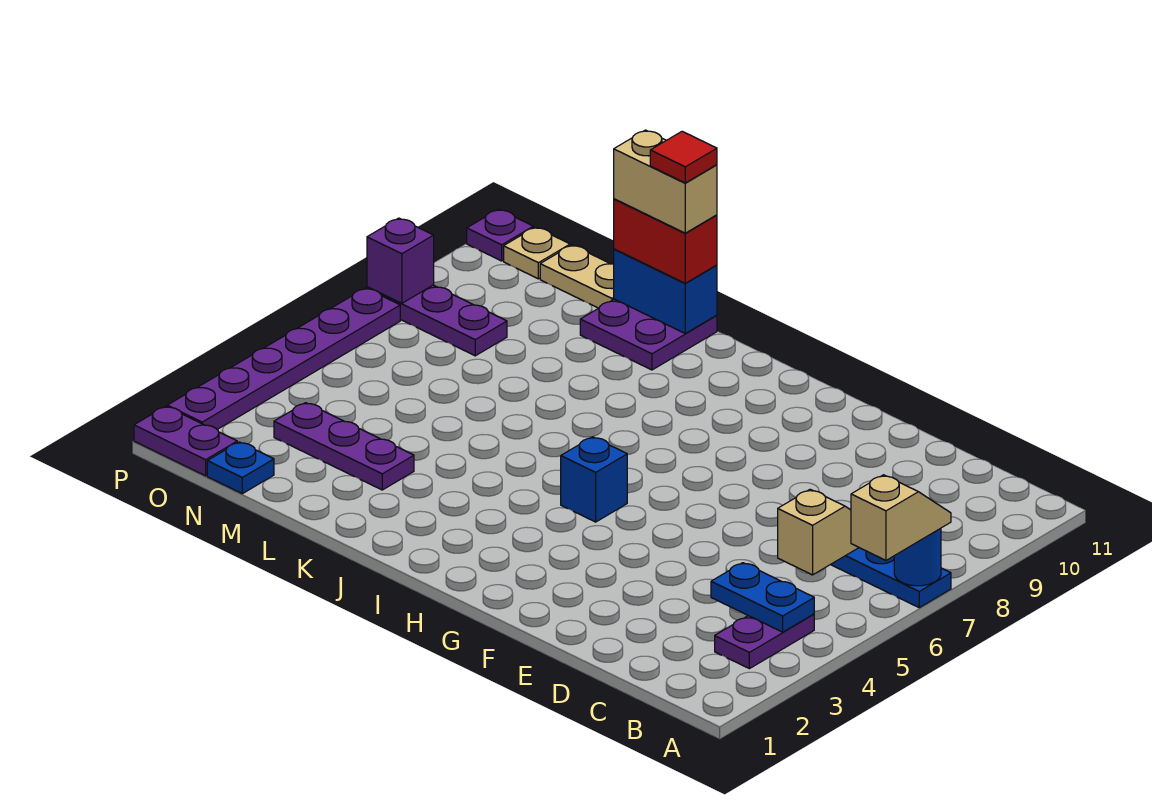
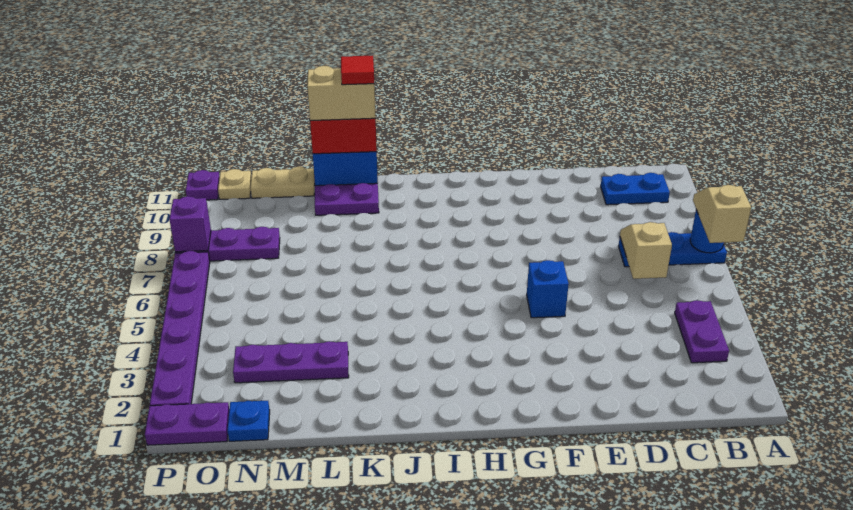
blue plate B4:C4 level 2 -> blue plate B10:C10 level 1
blue brick H5 level 1 -> blue brick F5 level 1

